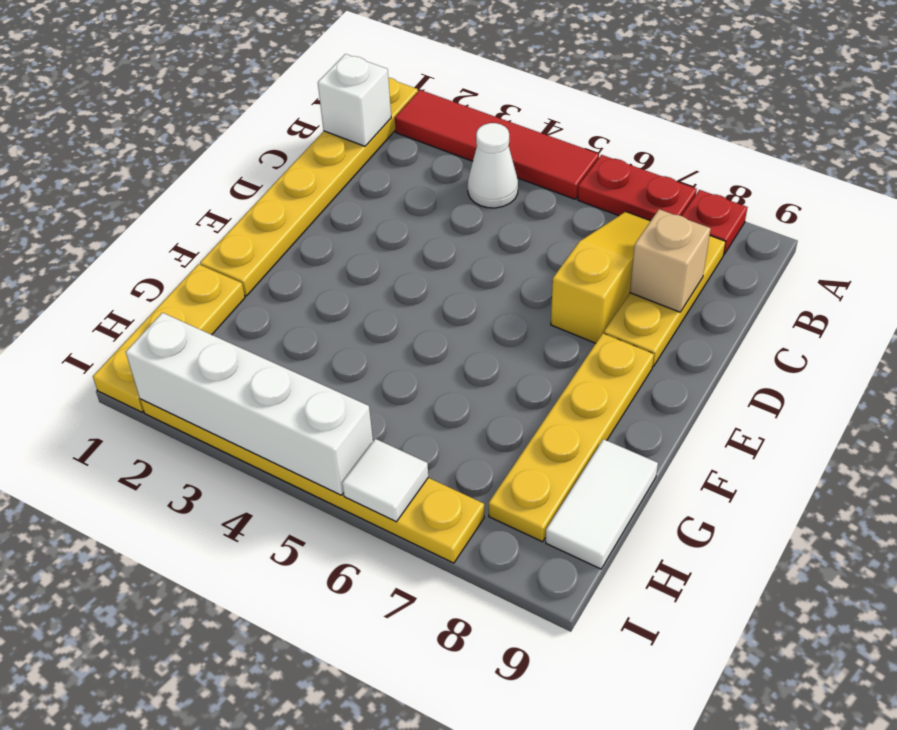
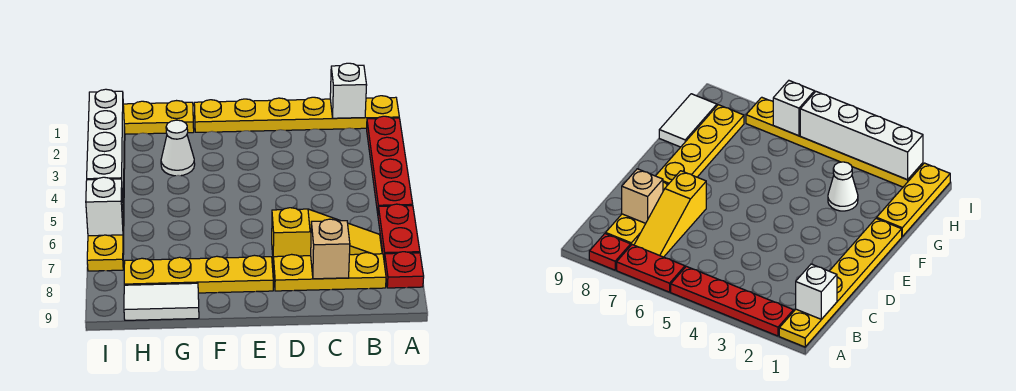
red tile A2:A5 level 1 -> red plate A2:A5 level 1
white cone B4 level 1 -> white cone G3 level 1
white tile I6 level 2 -> white brick I6 level 2

